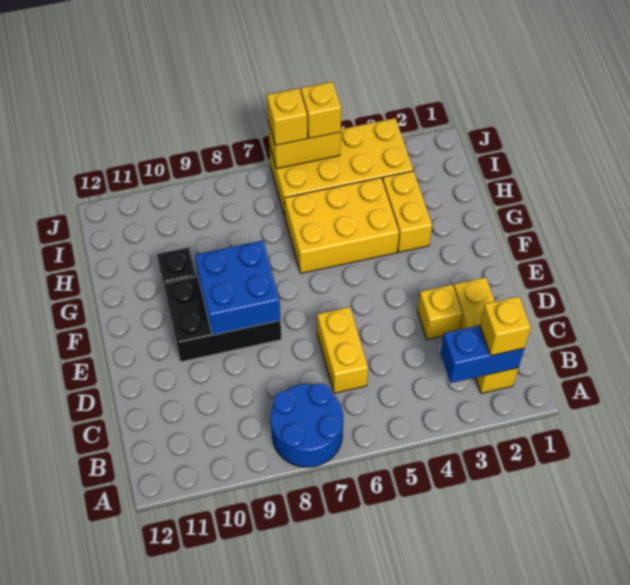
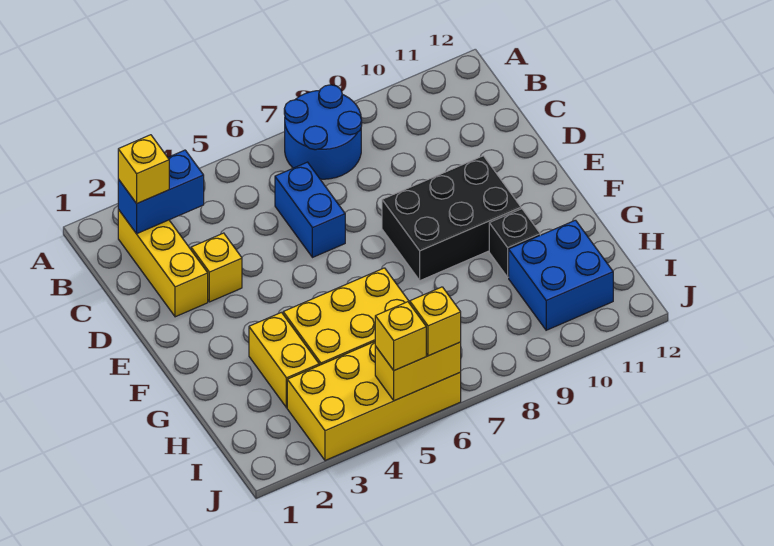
yellow brick C6:D6 level 1 -> blue brick C6:D6 level 1
blue brick E8:F9 level 2 -> blue brick H10:I11 level 1

